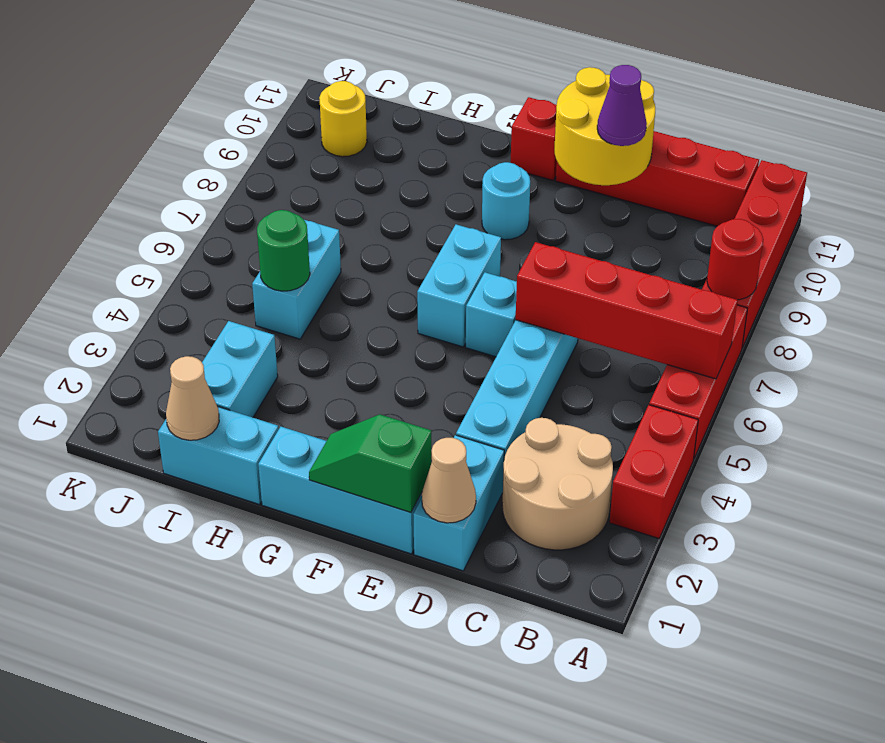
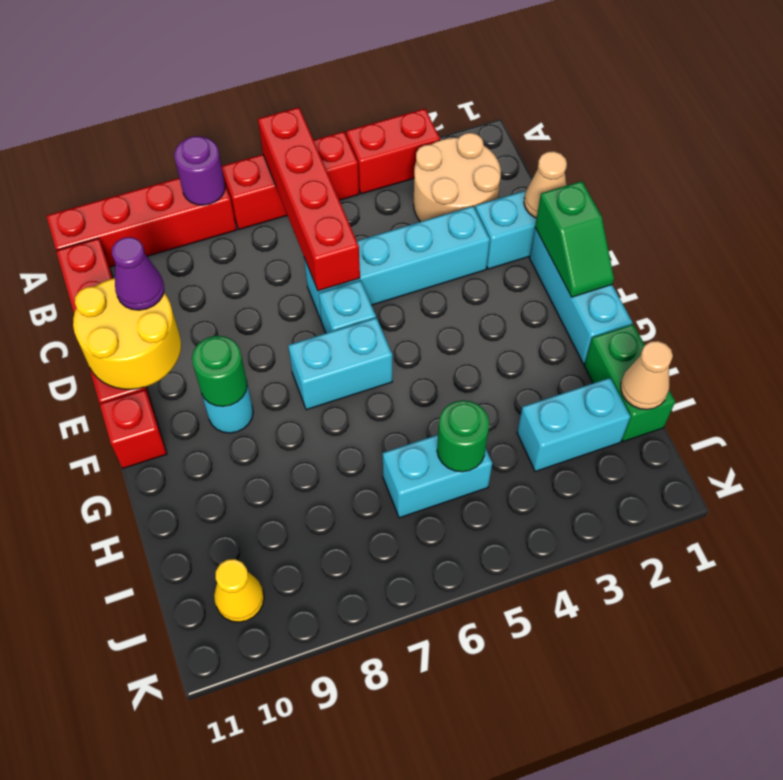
red round brick A8 level 2 -> purple round brick A8 level 2
none -> green round brick F9 level 2
cyan brick H1:I1 level 1 -> green brick H1:I1 level 1
yellow round brick J10 level 1 -> yellow cone J10 level 1

